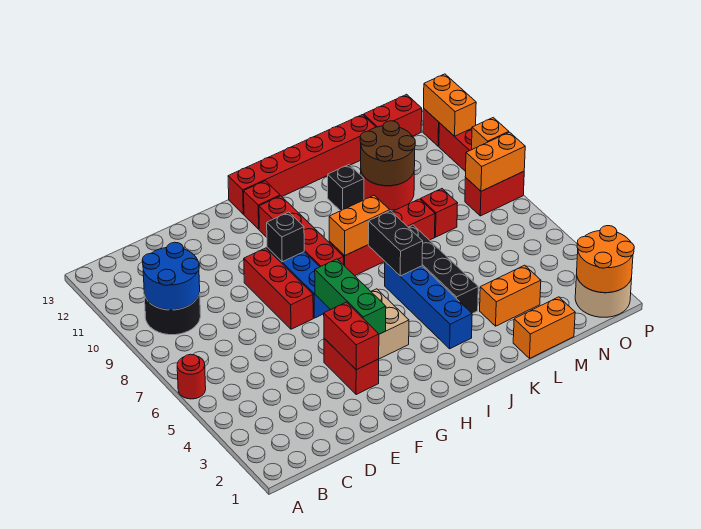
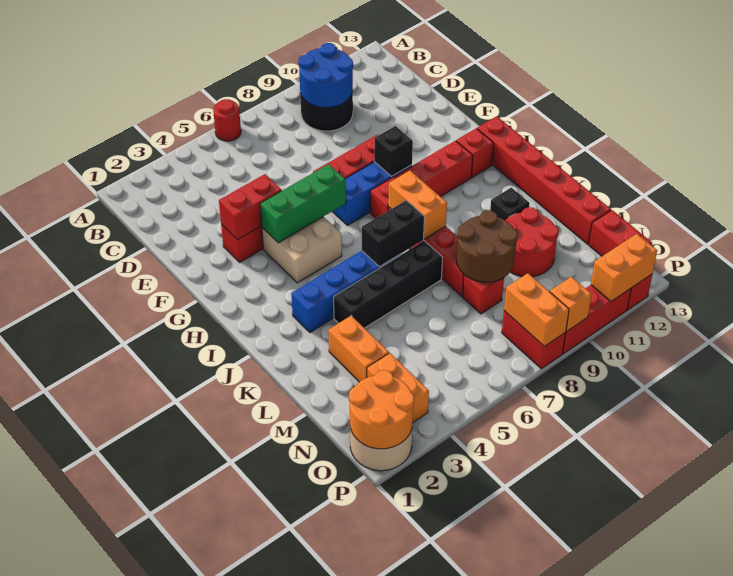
orange brick L1:M1 level 1 -> orange brick N3:O3 level 1
brown round brick L10:M11 level 2 -> brown round brick L8:M9 level 2

